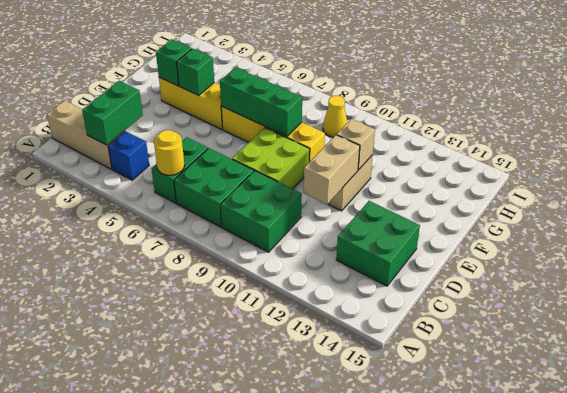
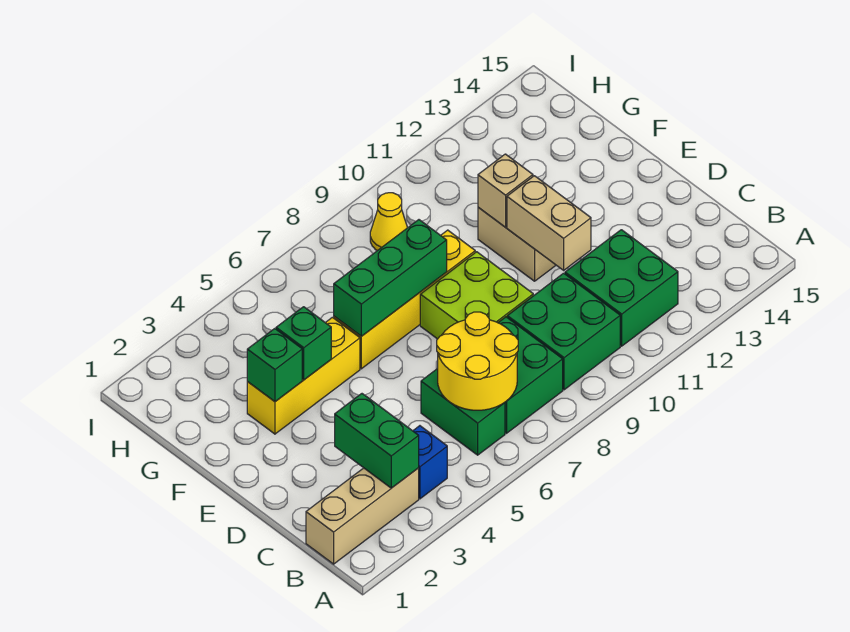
yellow round brick B6 level 2 -> yellow round brick B6:C7 level 2
green brick C13:D14 level 1 -> green brick B11:C12 level 1

